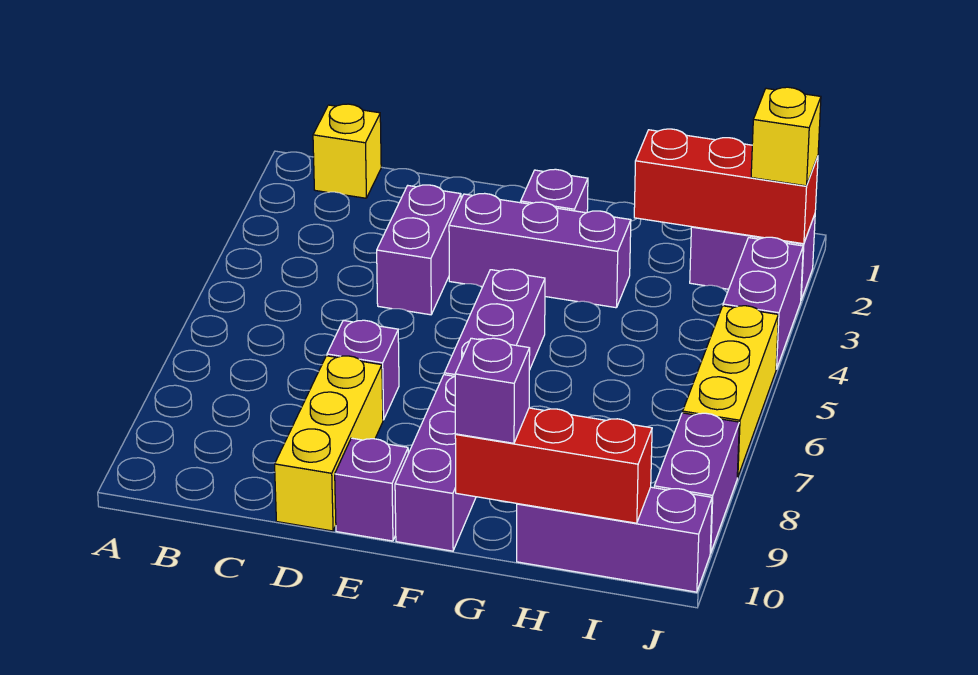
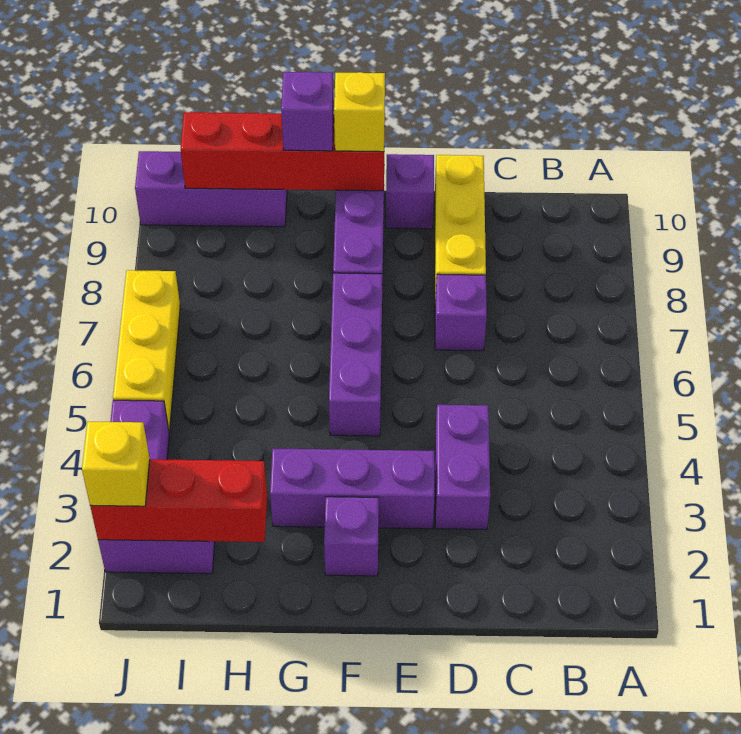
yellow brick B1 level 1 -> yellow brick F10 level 3
red brick G10:I10 level 2 -> red brick F10:I10 level 2
purple brick J8:J9 level 1 -> none

